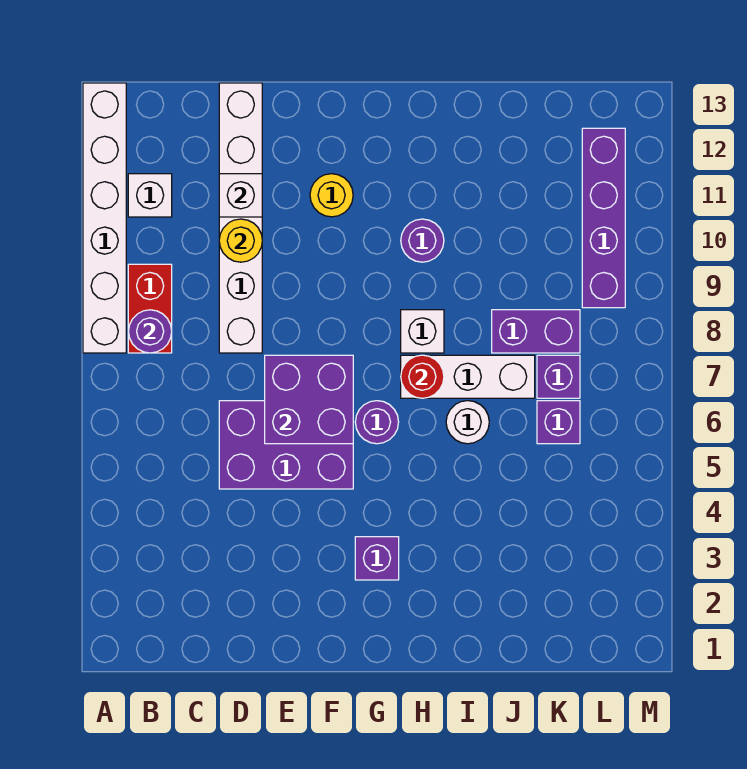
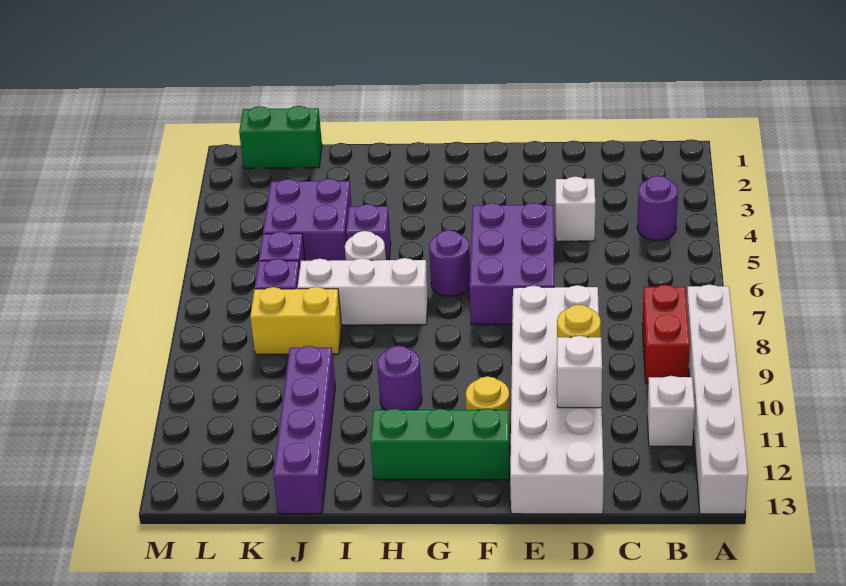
purple round brick B8 level 2 -> purple round brick B4 level 1
purple brick D5:F6 level 1 -> purple brick E5:F7 level 1
white brick D8:D13 level 1 -> white brick D8:E13 level 1
purple brick E6:F7 level 2 -> purple brick J4:K5 level 1
none -> green brick F12:H12 level 1
purple brick G3 level 1 -> purple brick I5 level 1
red round brick H7 level 2 -> none
white brick H8 level 1 -> white brick D4 level 1
purple brick J8:K8 level 1 -> yellow brick J8:K8 level 1
none -> green brick K1:L1 level 1
purple brick L9:L12 level 1 -> purple brick J10:J13 level 1

